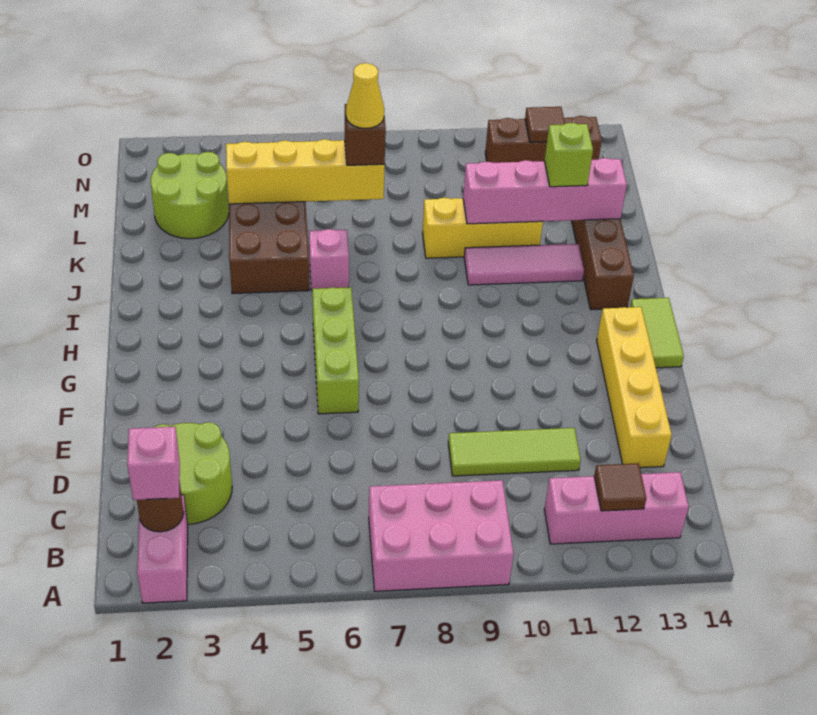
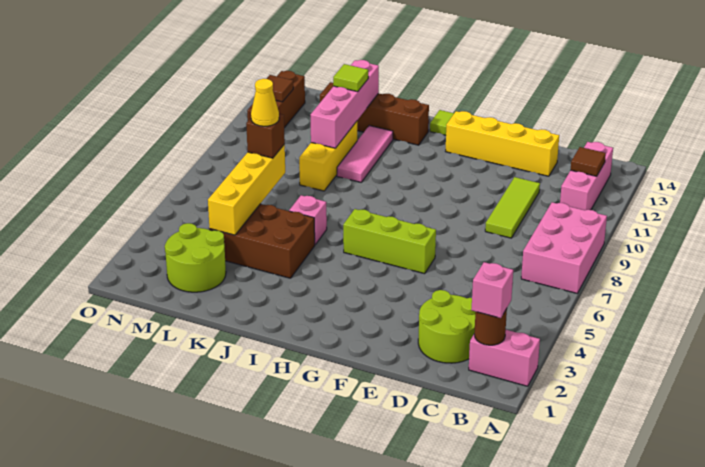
lime brick K12 level 3 -> lime tile K12 level 3

